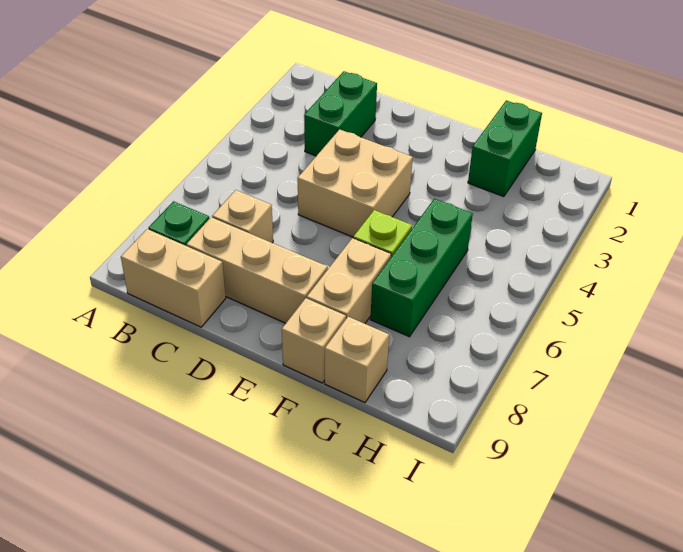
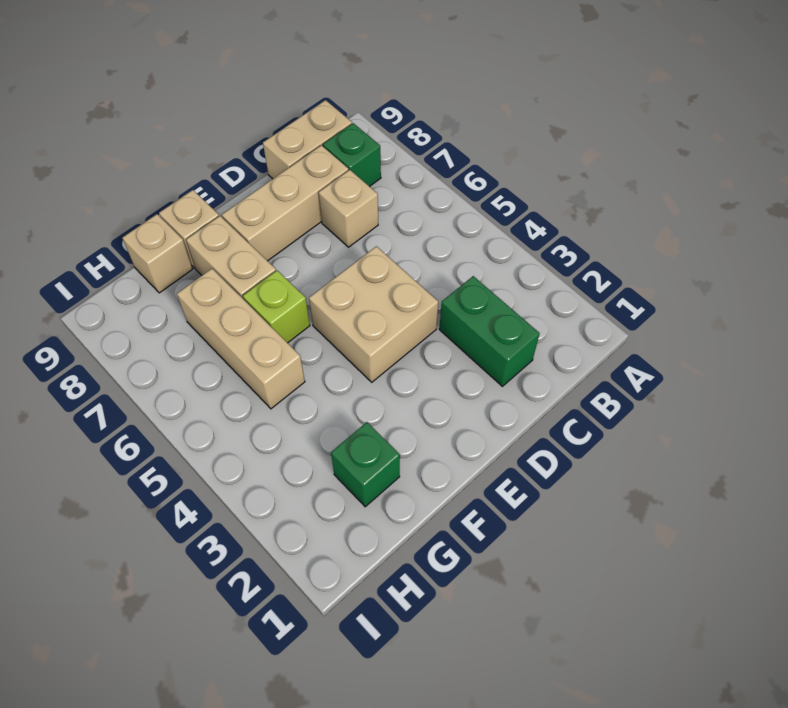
green brick G1:G2 level 1 -> green brick G2 level 1
green brick G5:G7 level 1 -> tan brick G5:G7 level 1

